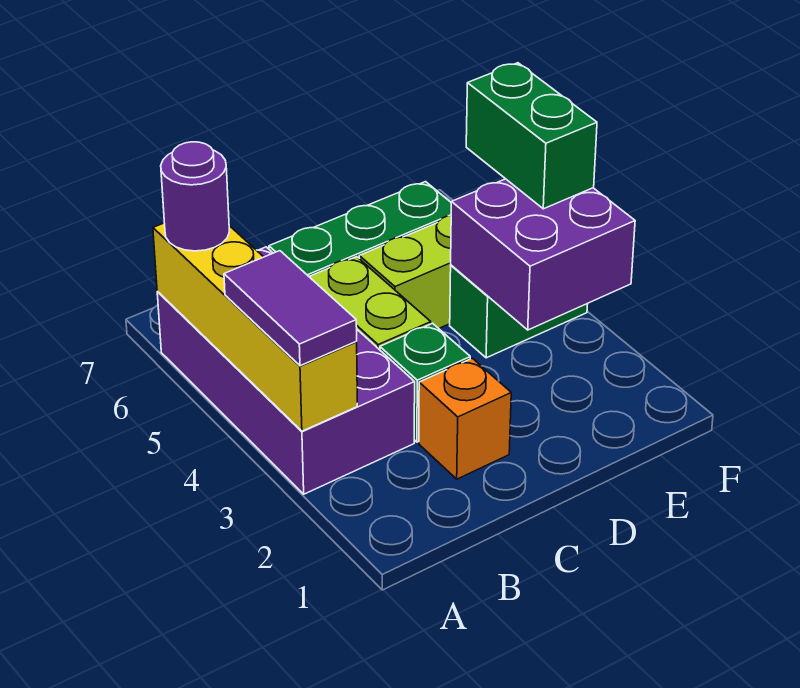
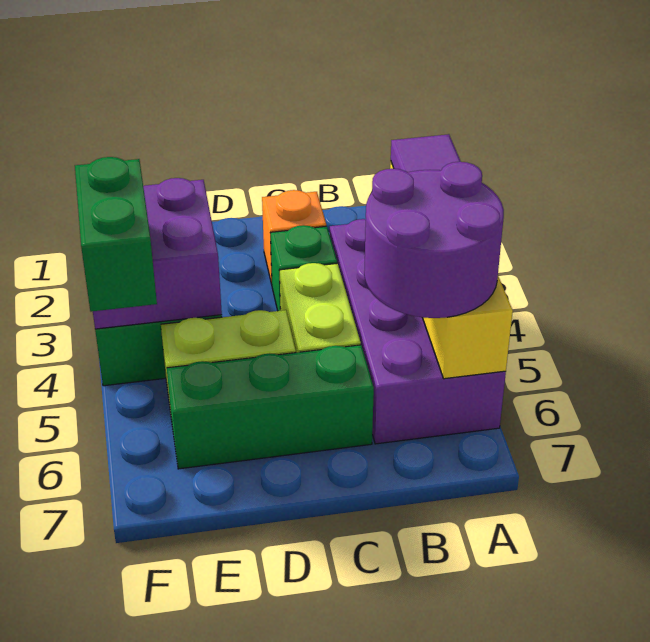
purple round brick A6 level 3 -> purple round brick A5:B6 level 3

